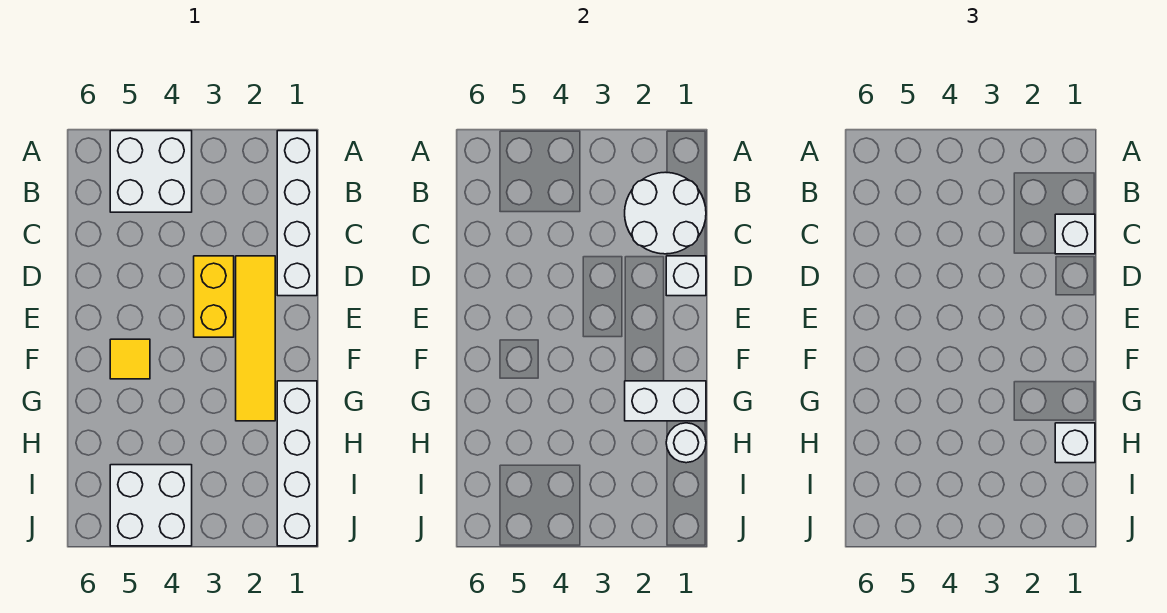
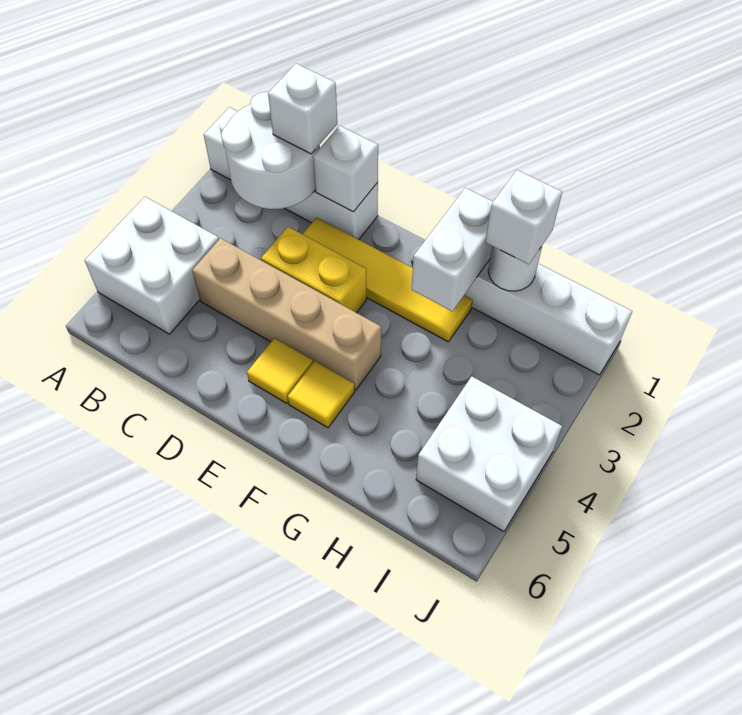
none -> tan brick C4:F4 level 1
none -> yellow tile E5 level 1

